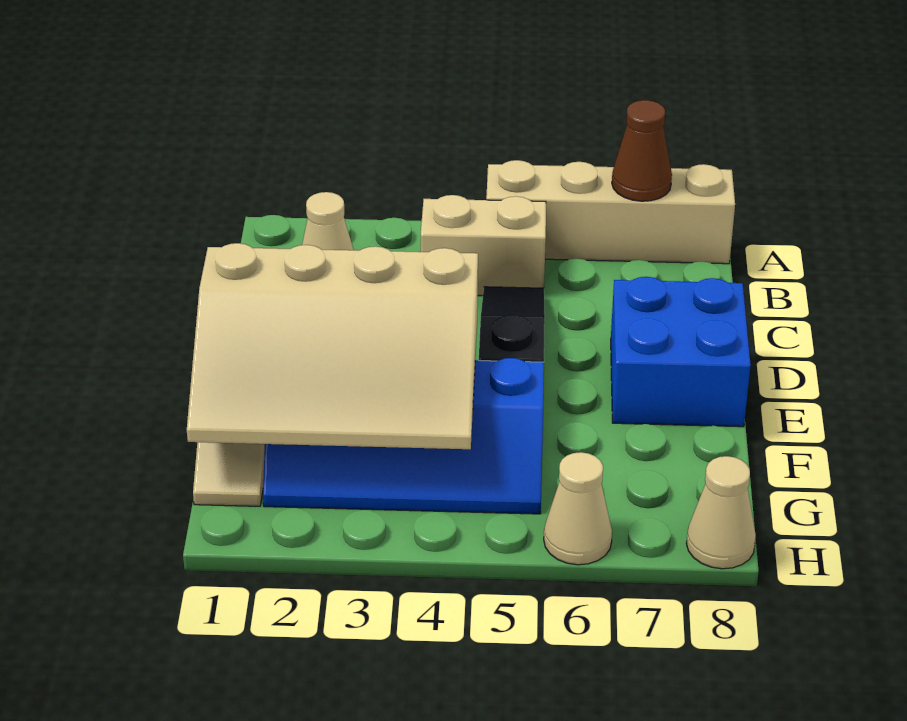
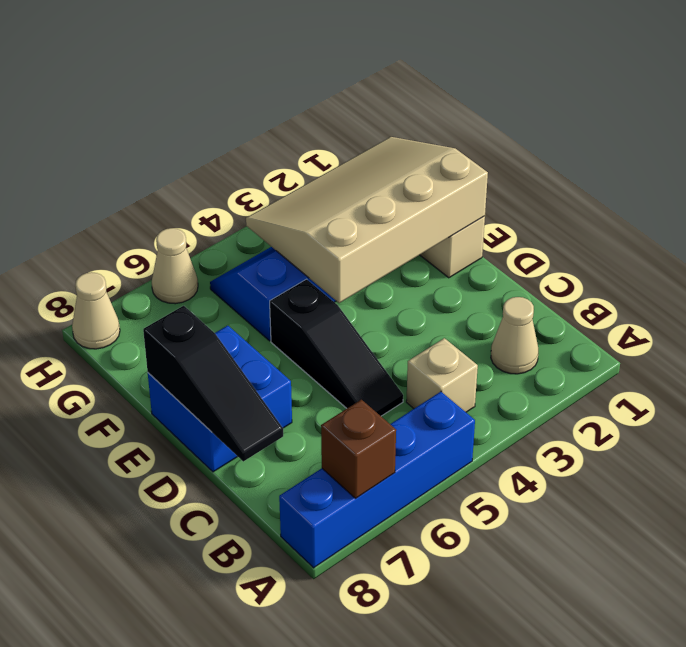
tan brick A5:A8 level 1 -> blue brick A5:A8 level 1
brown cone A7 level 2 -> brown brick A7 level 2
tan brick B4:B5 level 1 -> tan brick B4 level 1
none -> black slope C8:E8 level 2 top E

